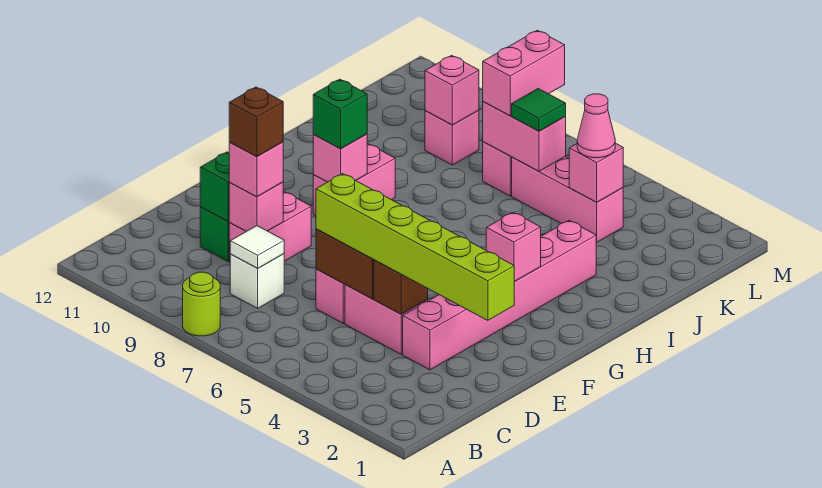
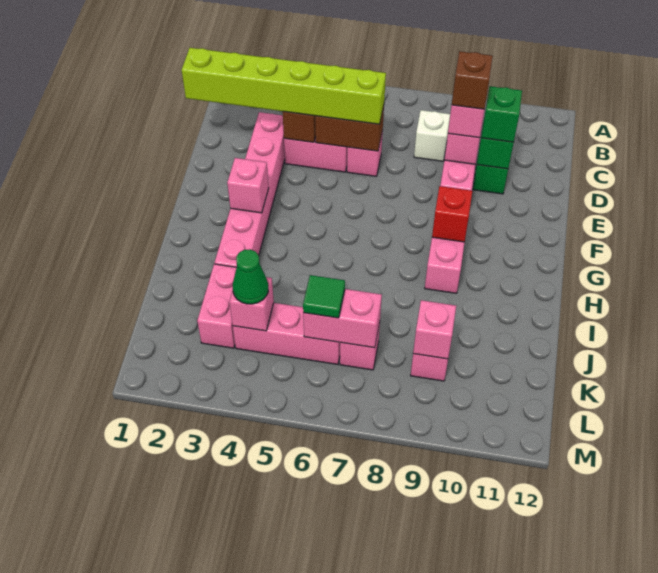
lime round brick A8 level 1 -> none
white tile C8 level 2 -> none
pink brick G9 level 2 -> red brick G9 level 2
green brick G9 level 3 -> green brick D10 level 3
pink cone K4 level 3 -> green cone K4 level 3
pink brick K7:L7 level 3 -> pink brick J3:K3 level 1

